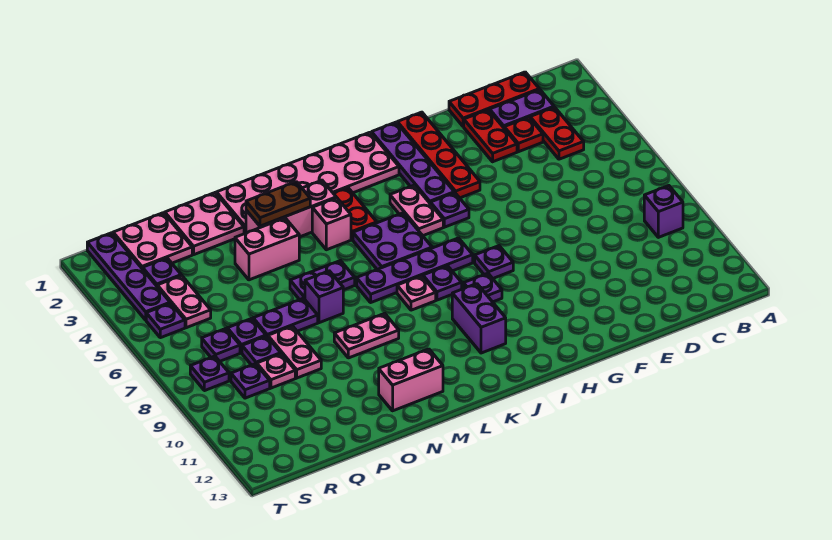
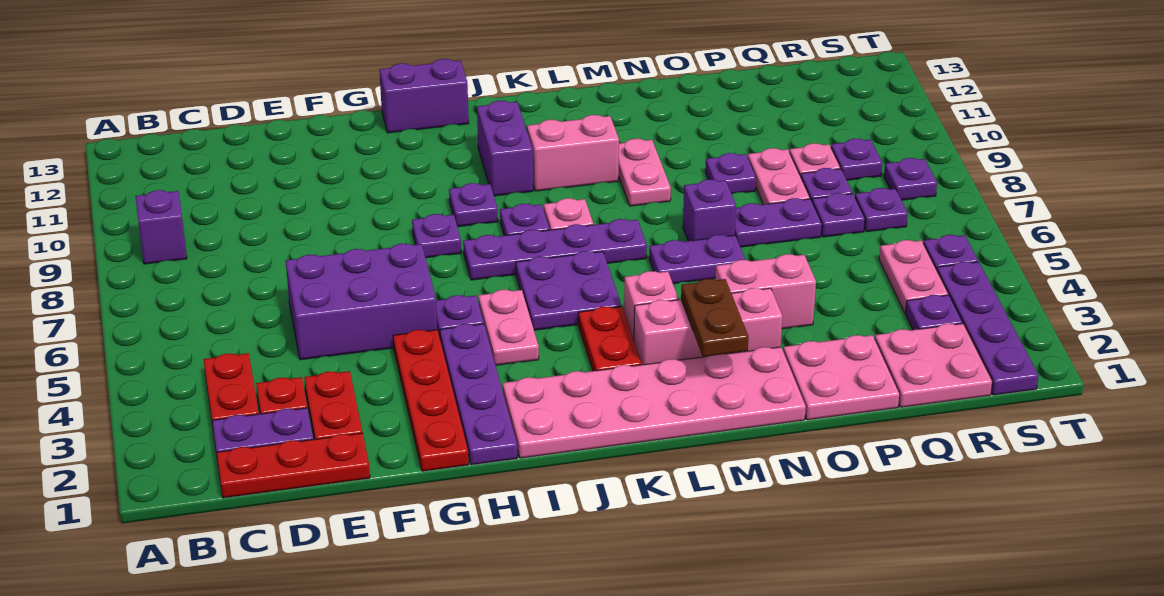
none -> purple brick E5:G6 level 1
none -> purple brick H13:I13 level 1
brown plate M3:N3 level 2 -> brown plate M2:M3 level 2
pink plate M9:N9 level 1 -> pink plate M9:M10 level 1
pink brick M12:N12 level 1 -> pink brick K10:L10 level 1
none -> purple plate O9 level 1

